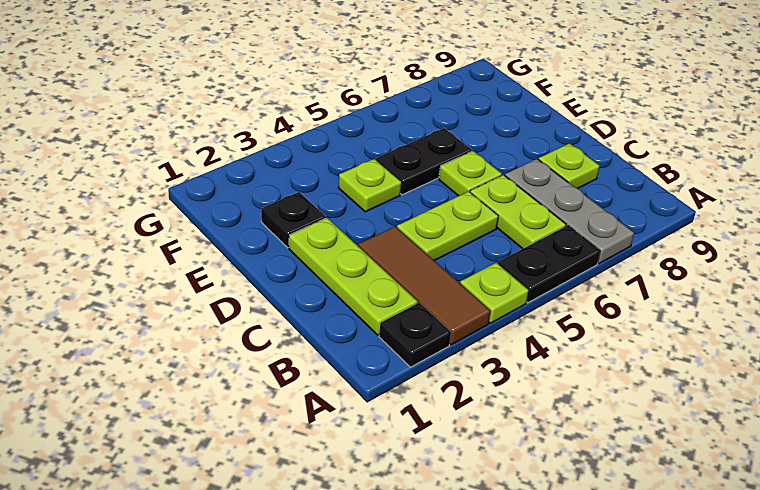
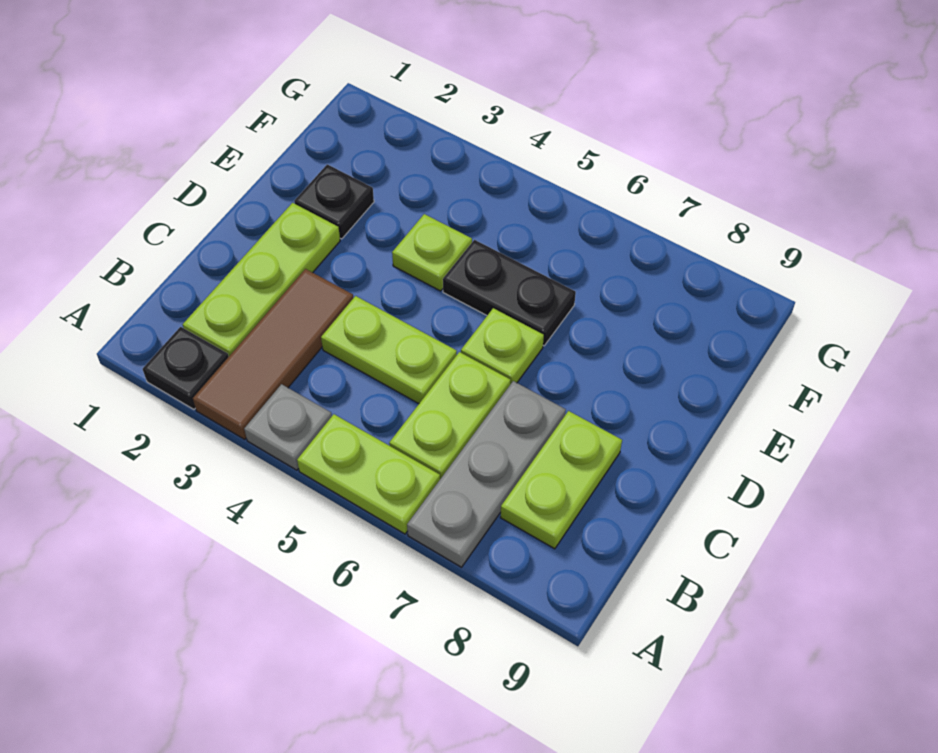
lime plate A4 level 1 -> grey plate A4 level 1
black plate A5:A6 level 1 -> lime plate A5:A6 level 1
lime plate C8 level 1 -> lime plate B8:C8 level 1

